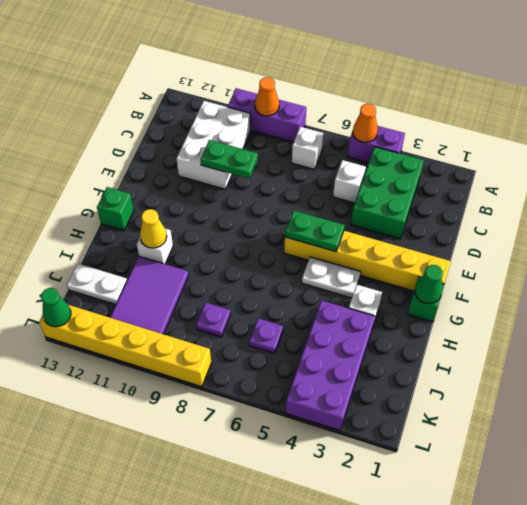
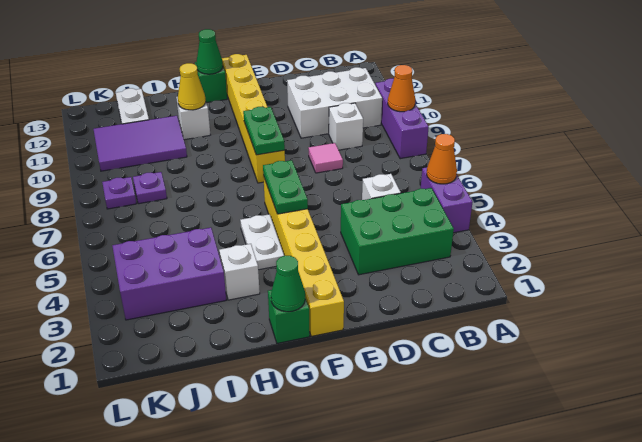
white brick B7 level 1 -> white brick C9 level 1
none -> pink tile D8 level 1
green plate D9:D10 level 2 -> green plate F8:F9 level 2
purple brick I3:L4 level 1 -> purple brick I3:K4 level 1
purple plate J6 level 1 -> purple plate K8 level 1
yellow brick L8:L13 level 1 -> yellow brick F8:F13 level 1
green cone L13 level 2 -> green cone G13 level 2

